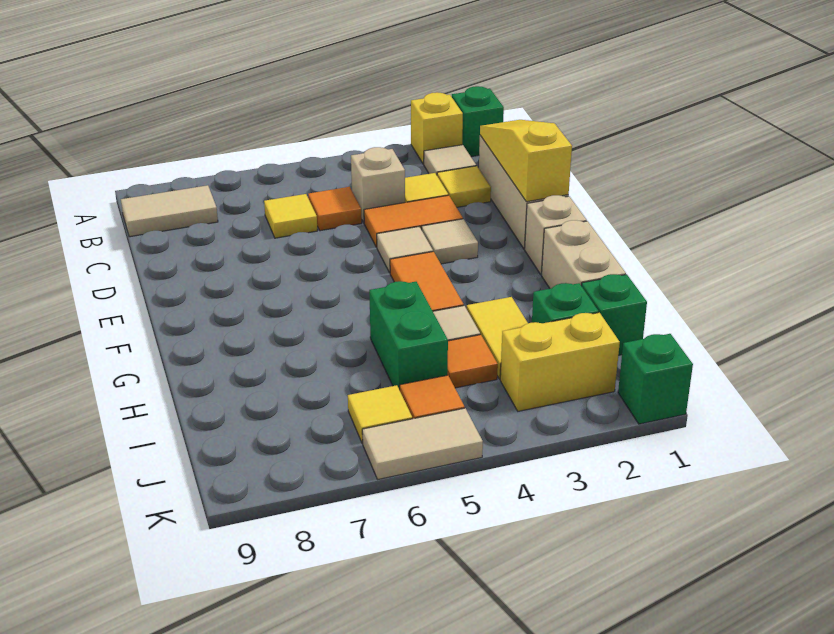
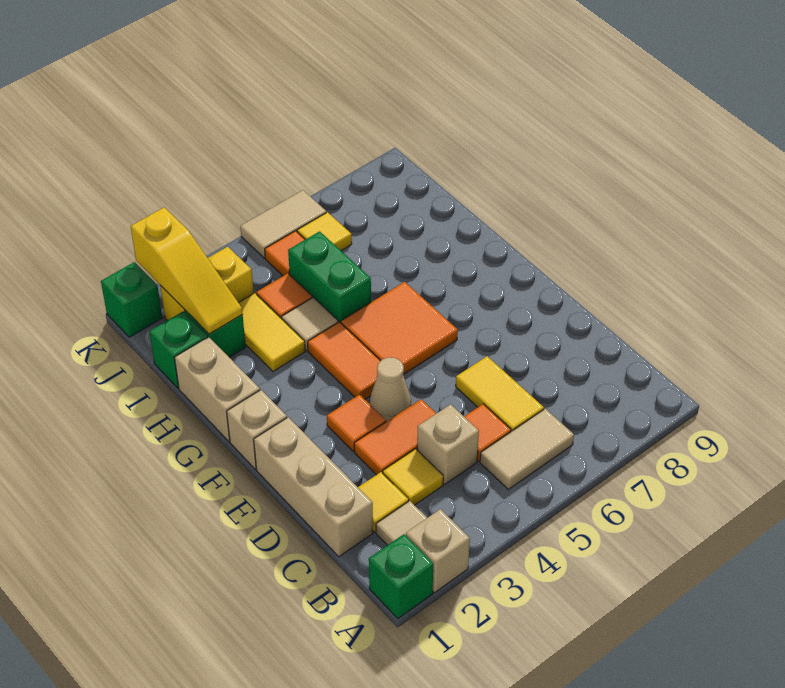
yellow brick A2 level 1 -> tan brick A2 level 1
tan tile B8:B9 level 1 -> tan tile B5:B6 level 1
yellow slope C1:E1 level 2 top E -> yellow slope I2:K2 level 2 top K
yellow tile C6 level 1 -> yellow tile C6:D6 level 1
tan tile E3 level 1 -> orange tile E3 level 1
tan tile E4 level 1 -> tan cone E4 level 1
none -> orange tile F5:G6 level 1

